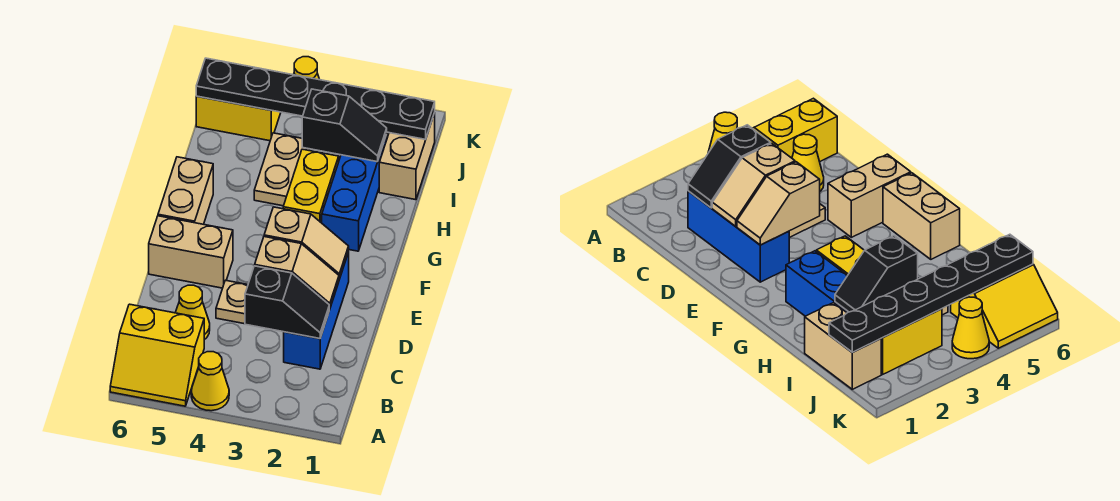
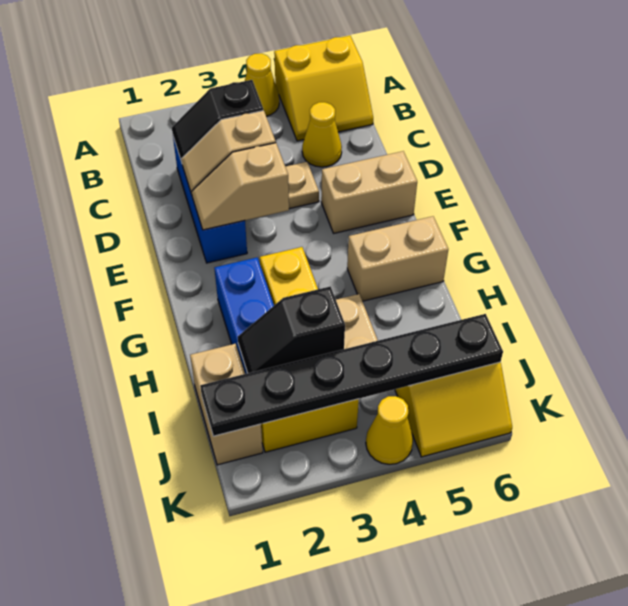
yellow slope A5:B6 level 1 top B -> yellow slope A5:B6 level 1 top A
tan brick F6:G6 level 1 -> tan brick G5:G6 level 1

